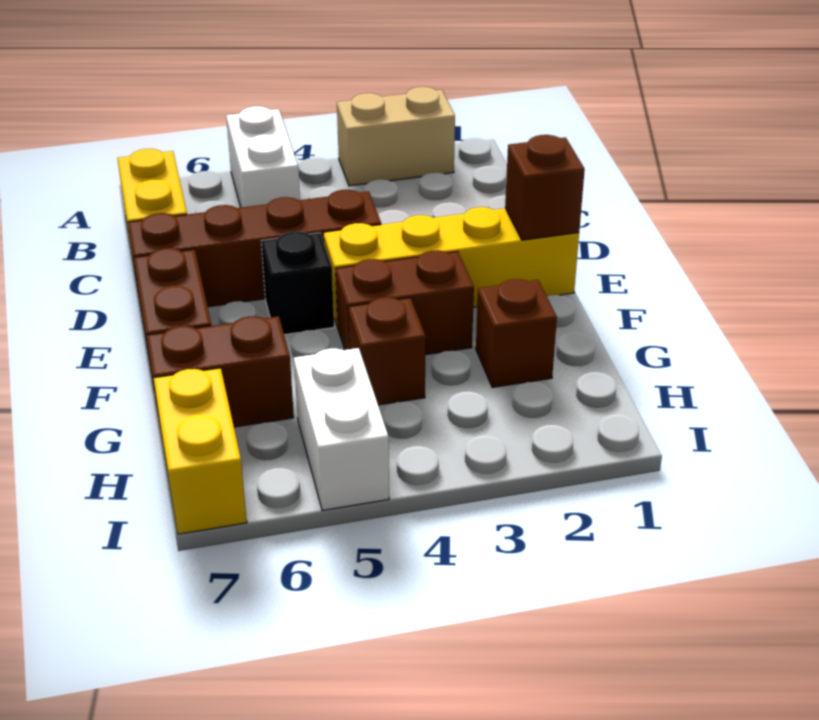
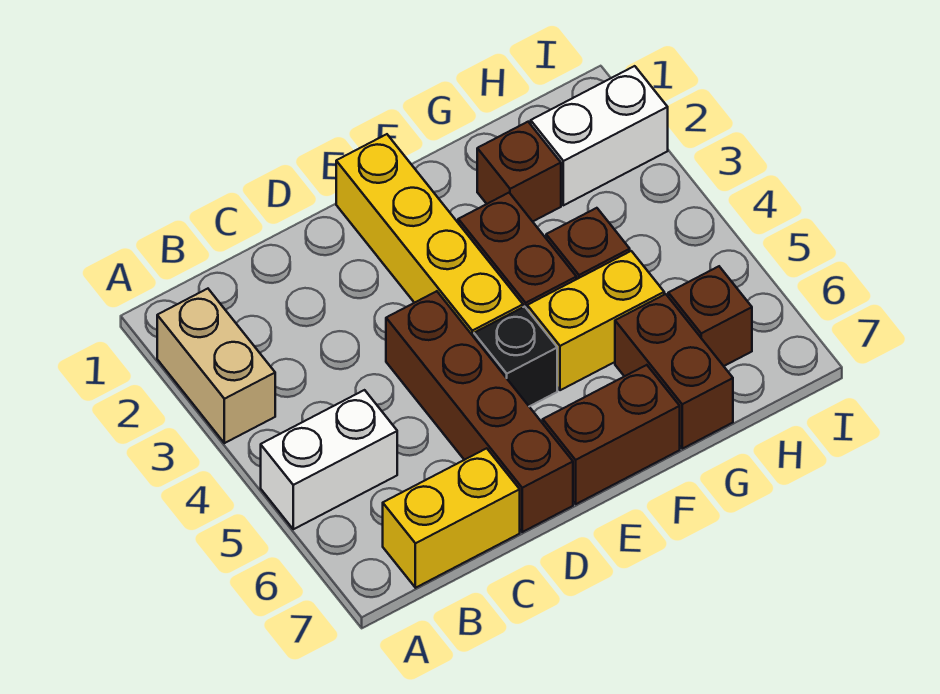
brown brick E1 level 2 -> brown brick H6 level 1
white brick H5:I5 level 1 -> white brick H2:I2 level 1
yellow brick H7:I7 level 1 -> yellow brick F5:G5 level 1

